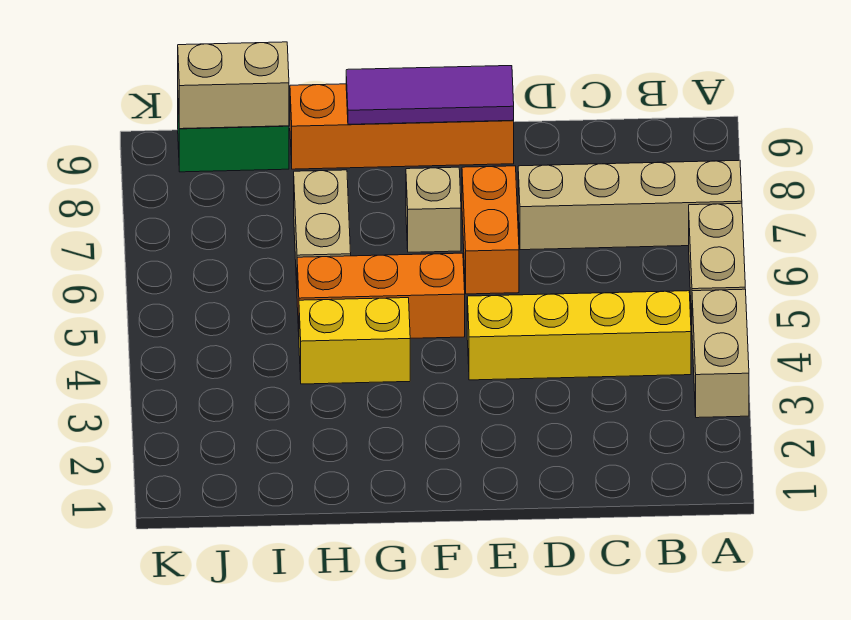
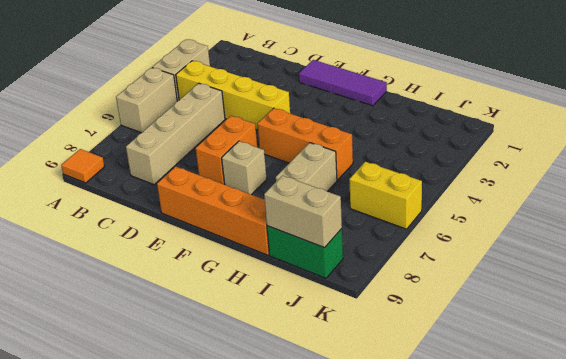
tan brick A7:D7 level 1 -> tan brick C5:C8 level 1
none -> orange tile A9 level 1
purple tile E9:G9 level 2 -> purple tile E1:G1 level 1
yellow brick G4:H4 level 1 -> yellow brick J6:K6 level 1

